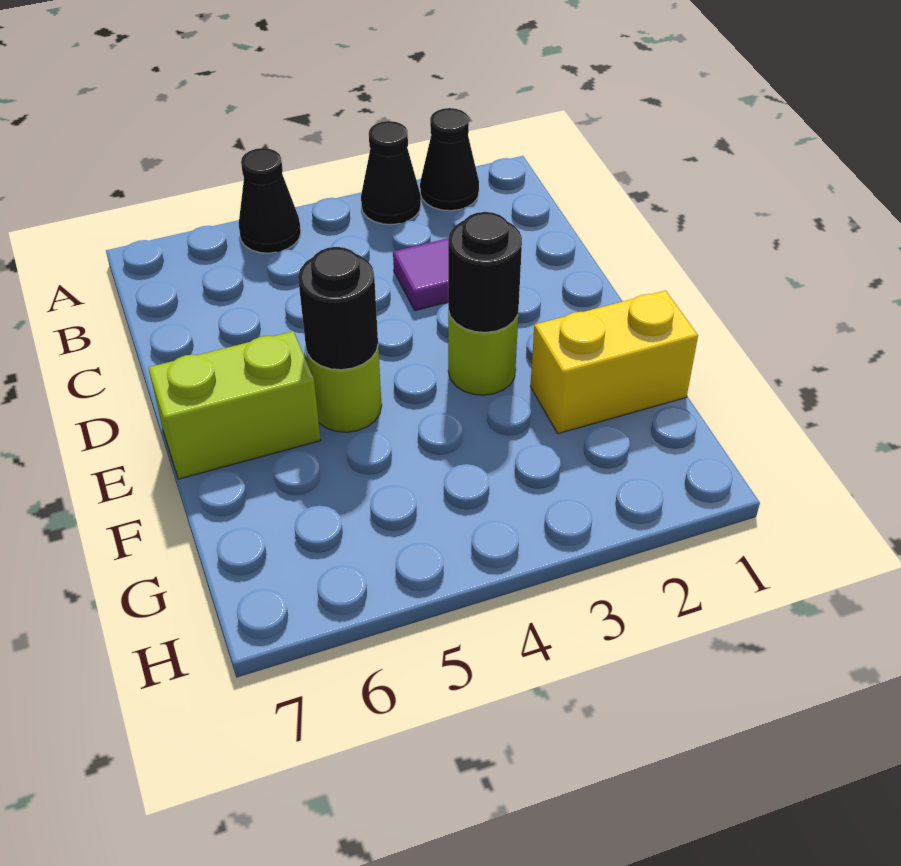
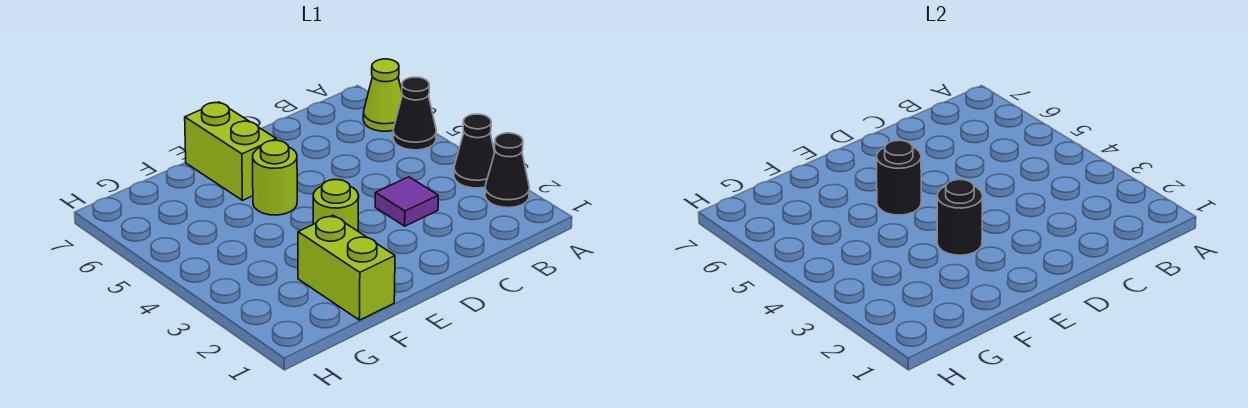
none -> lime cone A6 level 1
yellow brick F1:F2 level 1 -> lime brick F1:F2 level 1

